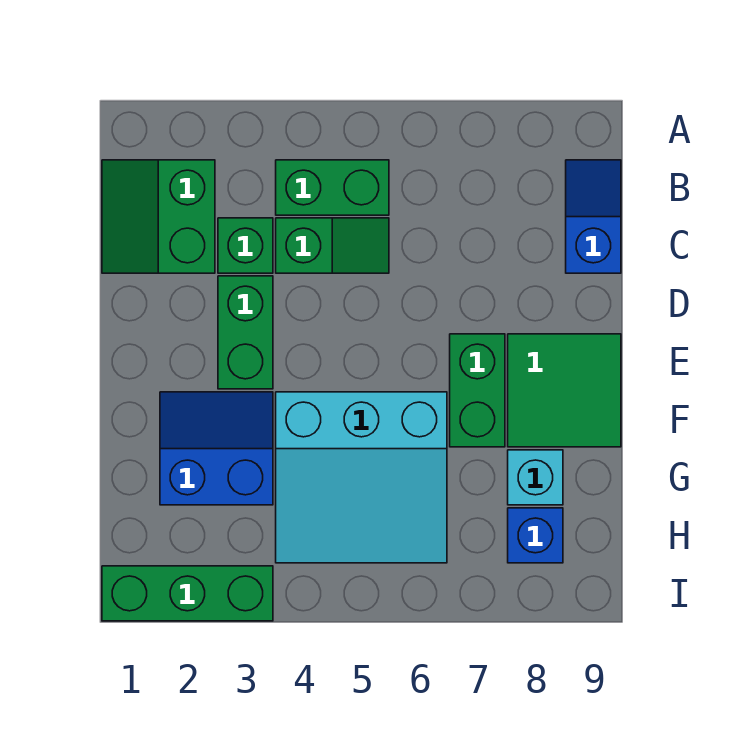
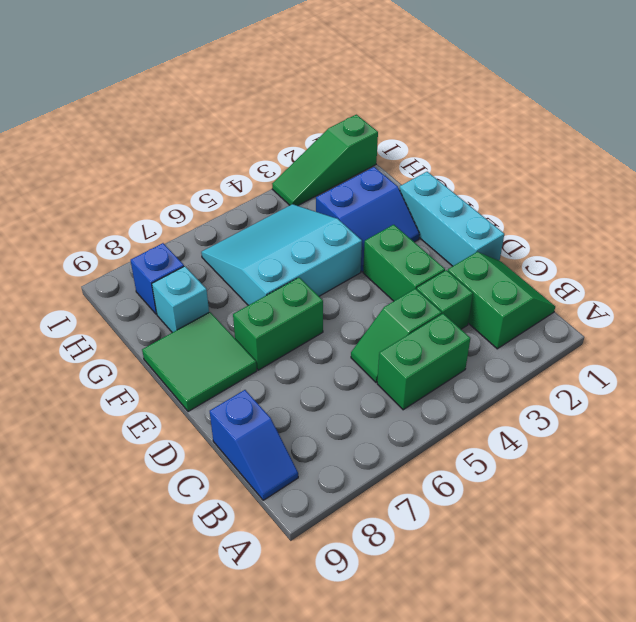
none -> cyan brick D1:F1 level 1
green brick E7:F7 level 1 -> green brick E6:E7 level 1
green brick I1:I3 level 1 -> green slope I1:I3 level 1 top 1

